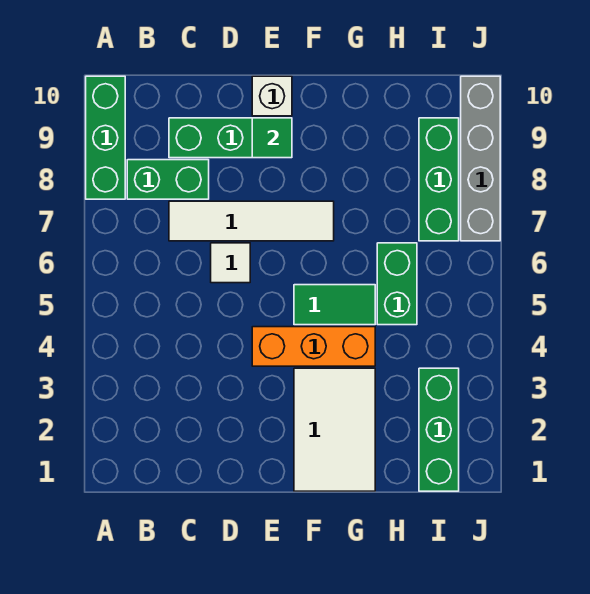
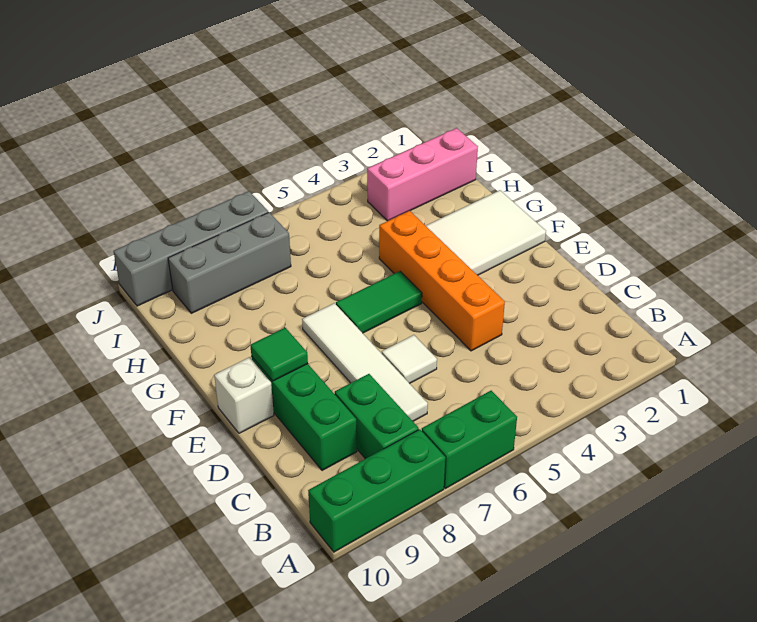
orange brick E4:G4 level 1 -> orange brick D4:G4 level 1
green tile F5:G5 level 1 -> green tile F5:F6 level 1
green brick H5:H6 level 1 -> green brick A6:A7 level 1
green brick I1:I3 level 1 -> pink brick I1:I3 level 1
green brick I7:I9 level 1 -> grey brick I7:I9 level 1

